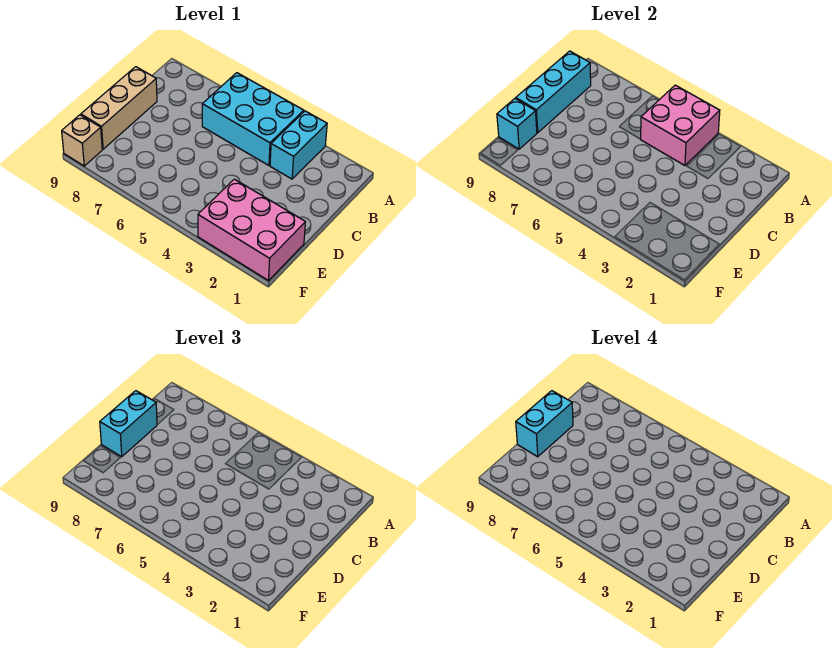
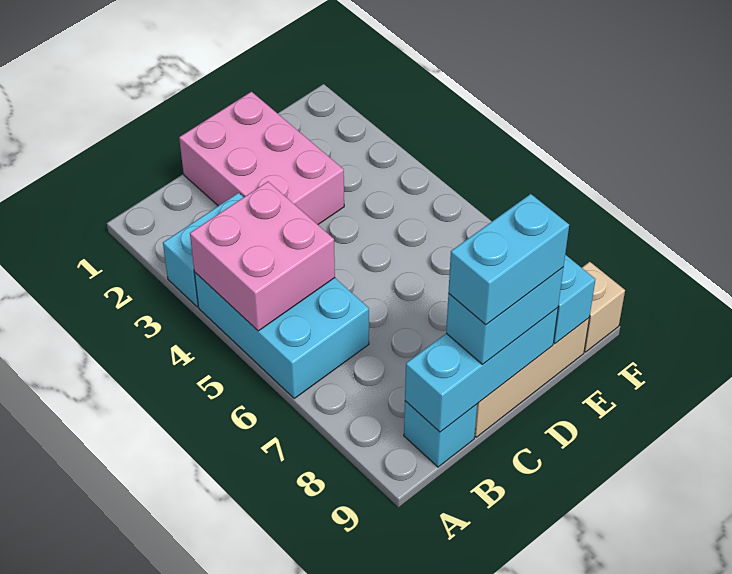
none -> cyan brick B9 level 1
pink brick E1:F3 level 1 -> pink brick C1:D3 level 1

